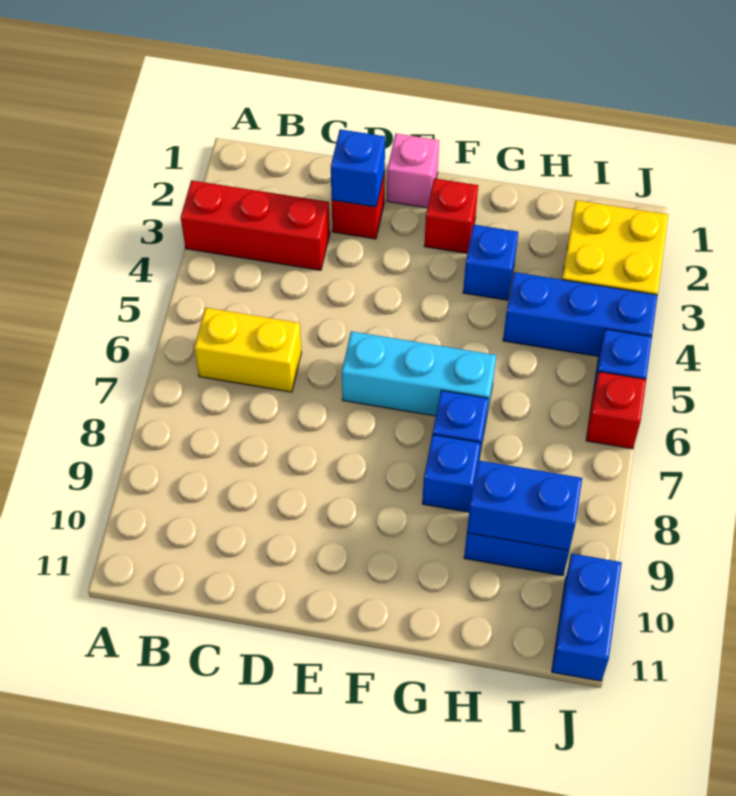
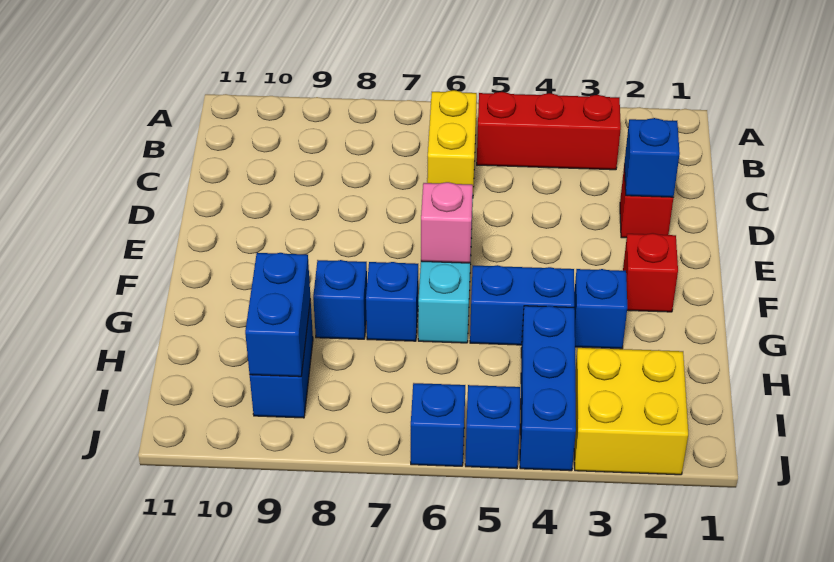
red brick A3:C3 level 1 -> red brick B3:B5 level 1
pink brick E1 level 1 -> pink brick F6 level 2
red brick J6 level 1 -> blue brick J6 level 1
blue brick J10:J11 level 1 -> blue brick G4:G5 level 1

